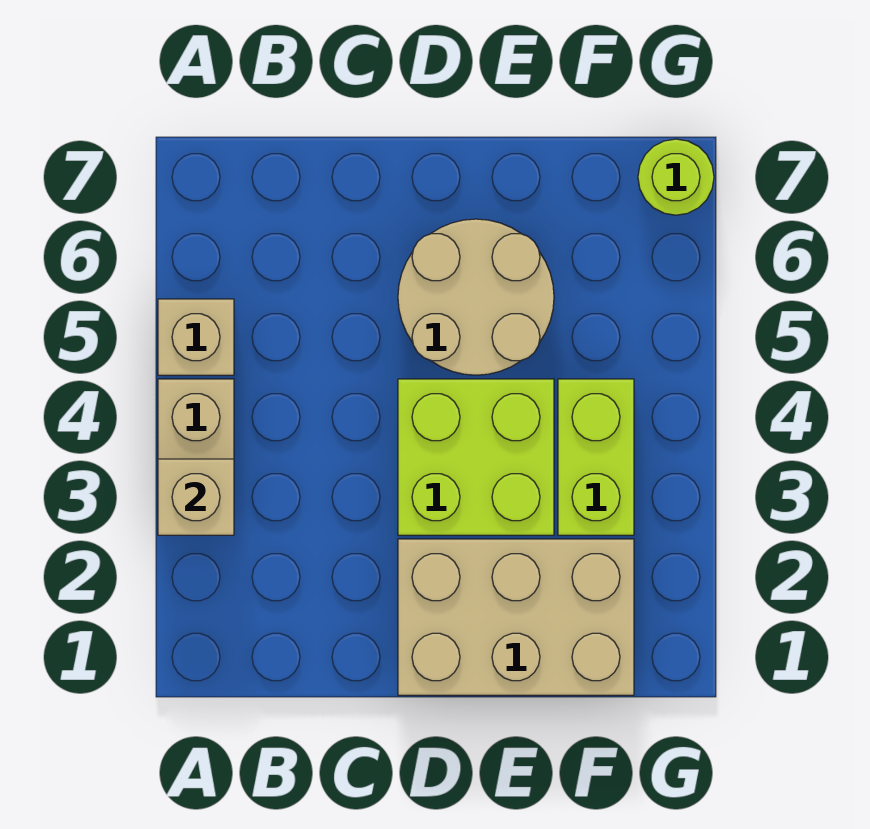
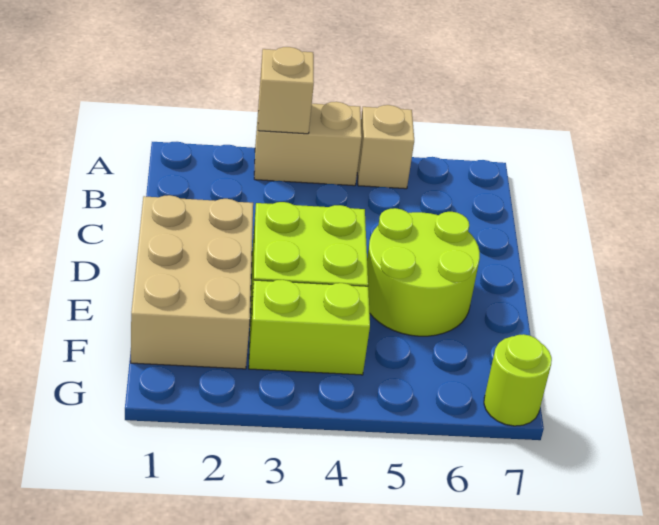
tan round brick D5:E6 level 1 -> lime round brick D5:E6 level 1

